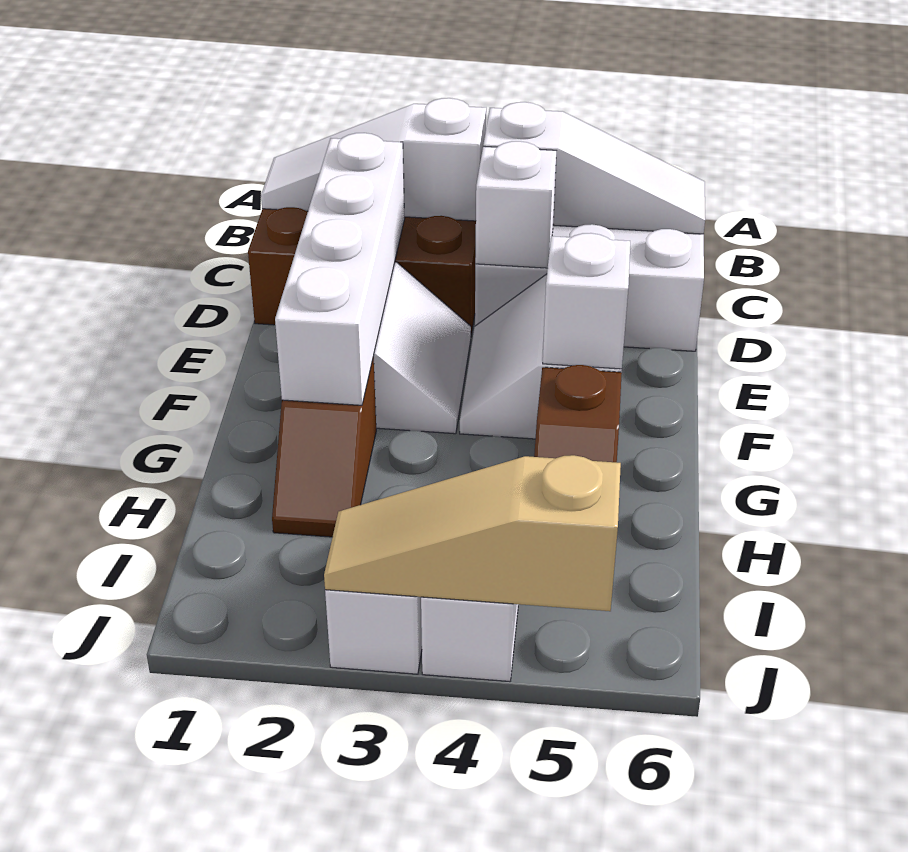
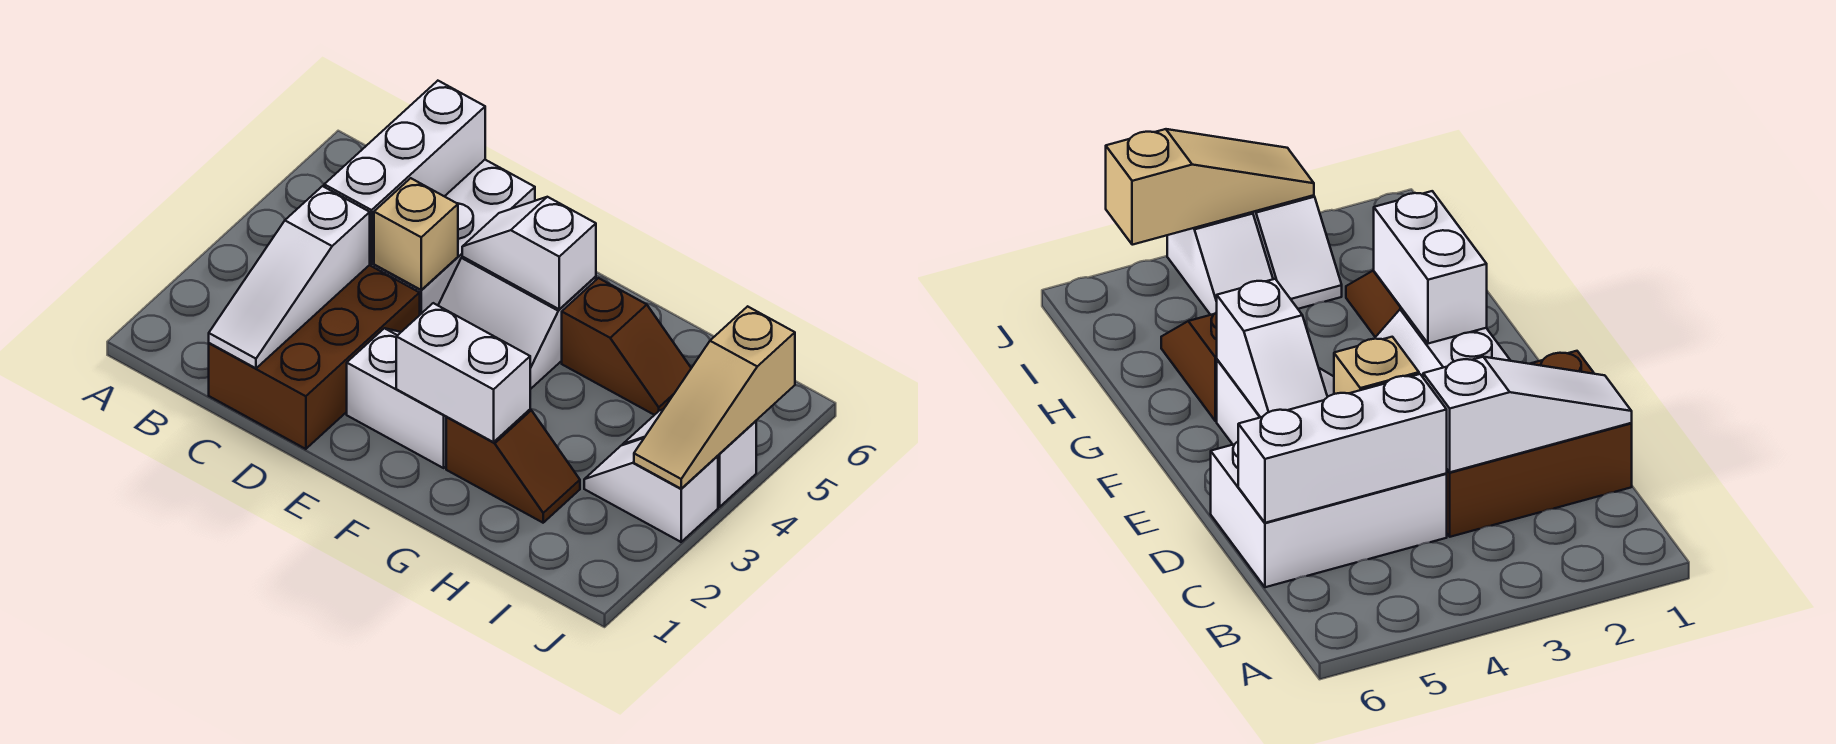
white slope C4:C6 level 2 top 4 -> white brick C4:C6 level 2
white brick D2:G2 level 2 -> white brick F2:G2 level 2
white brick D4 level 2 -> tan brick D4 level 2

